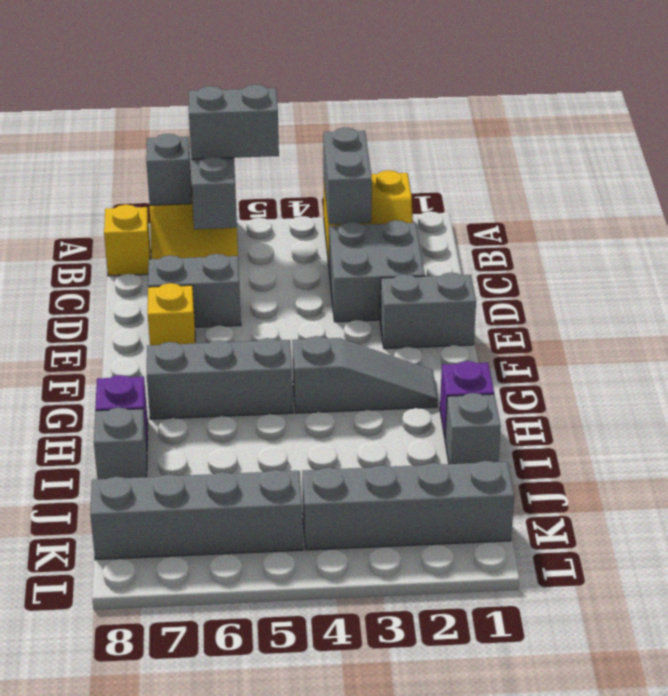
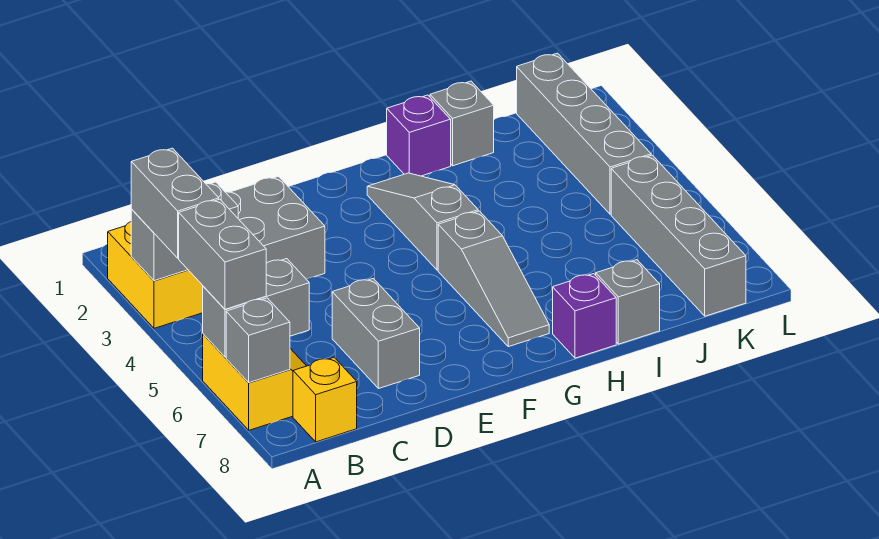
grey brick E1:E2 level 1 -> grey brick A3:A4 level 3
yellow brick E7 level 1 -> none
grey brick G5:G7 level 1 -> grey slope G5:G7 level 1 top 5

